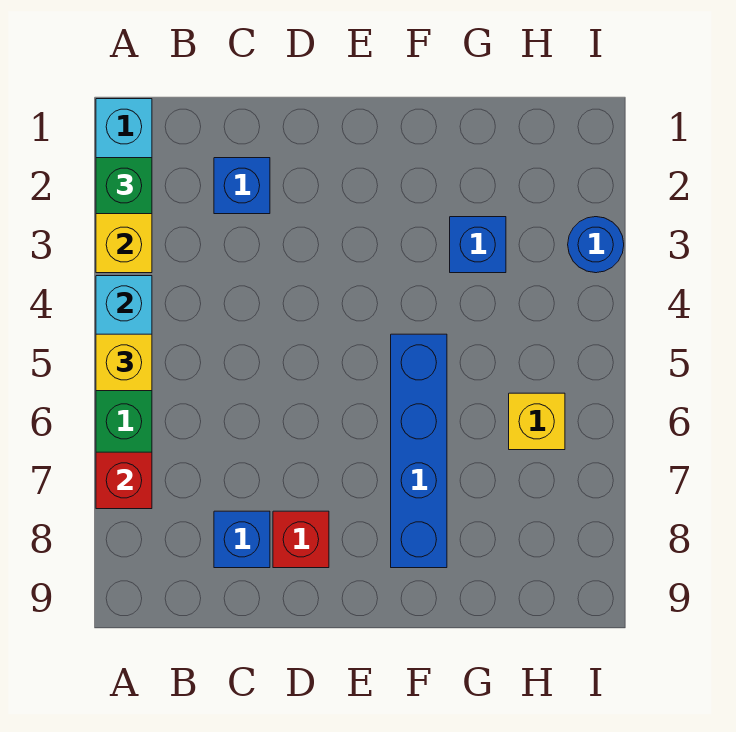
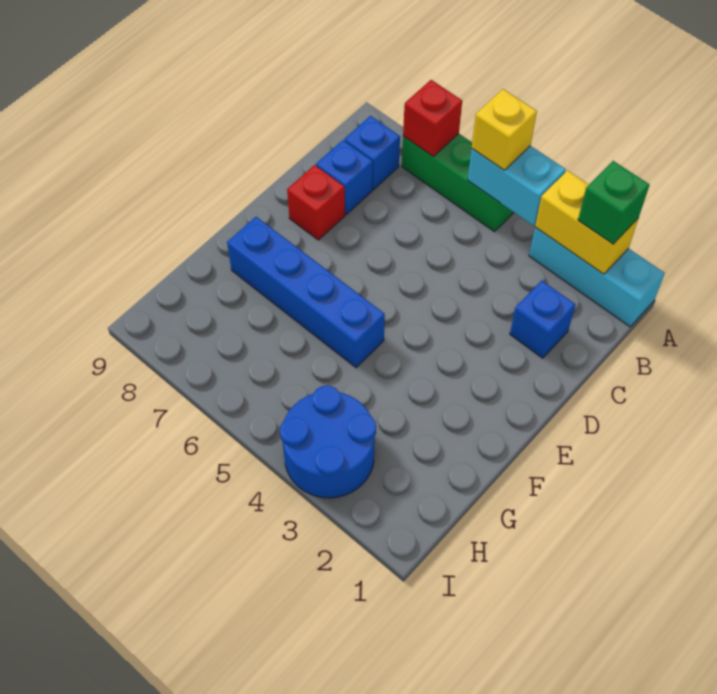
blue brick G3 level 1 -> blue brick B8 level 1
yellow brick H6 level 1 -> none
blue round brick I3 level 1 -> blue round brick H3:I4 level 1

